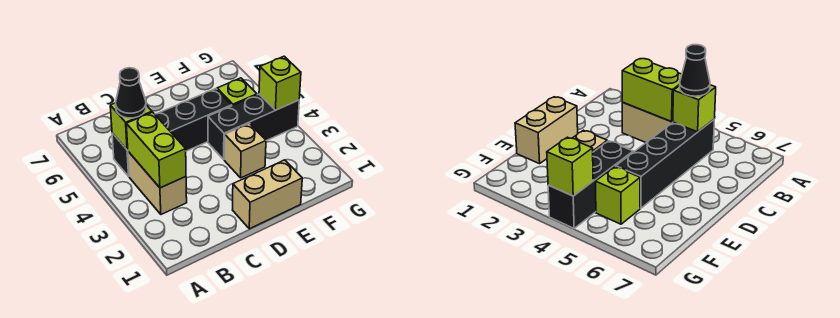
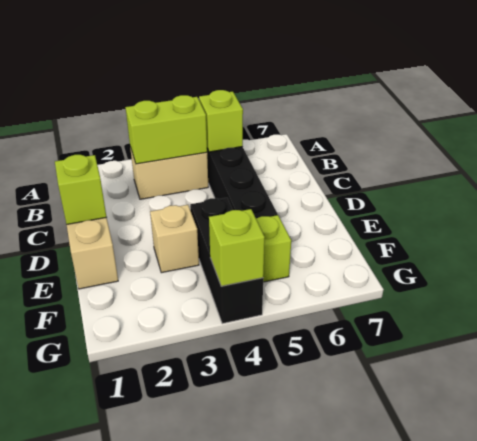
black cone B5 level 3 -> none
none -> lime brick D1 level 2

